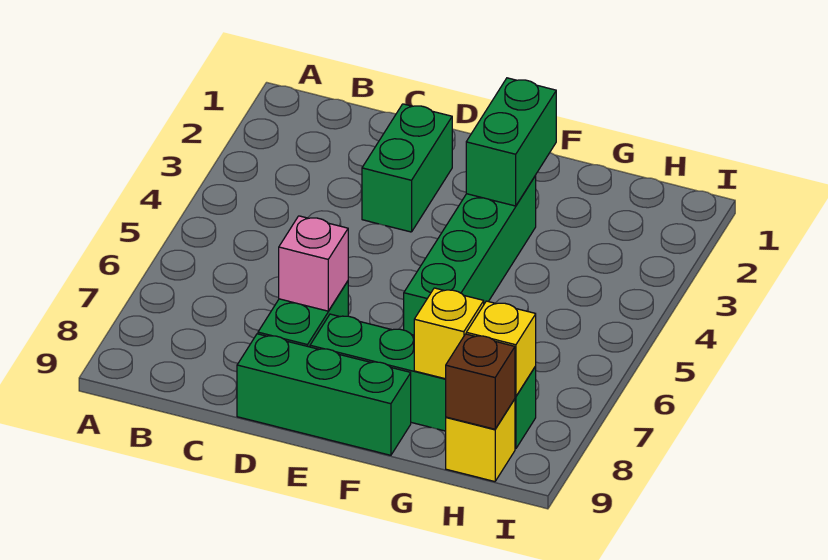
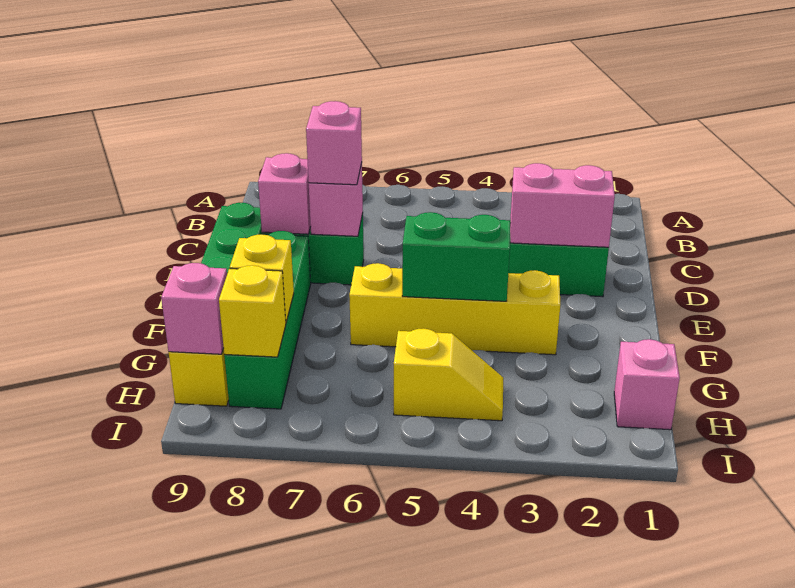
none -> pink brick D2:D3 level 2
none -> pink brick D7 level 3
none -> pink brick D8 level 2
green brick F2:F3 level 2 -> green brick F4:F5 level 2
green brick F3:F6 level 1 -> yellow brick F3:F6 level 1
none -> pink brick H1 level 1
none -> yellow slope H4:H5 level 1 top 5
brown brick H9 level 2 -> pink brick H9 level 2

